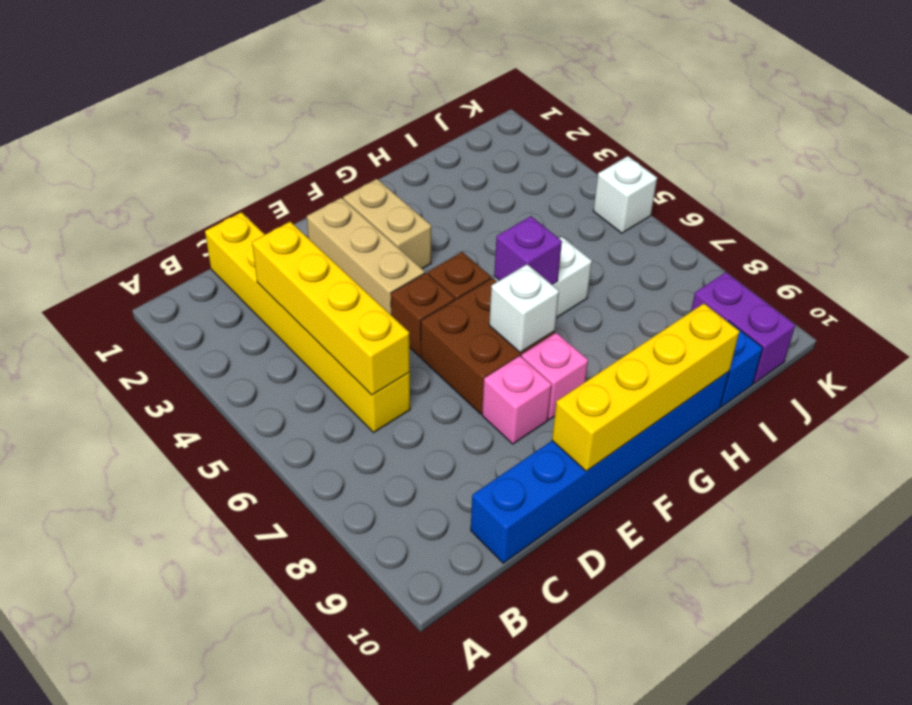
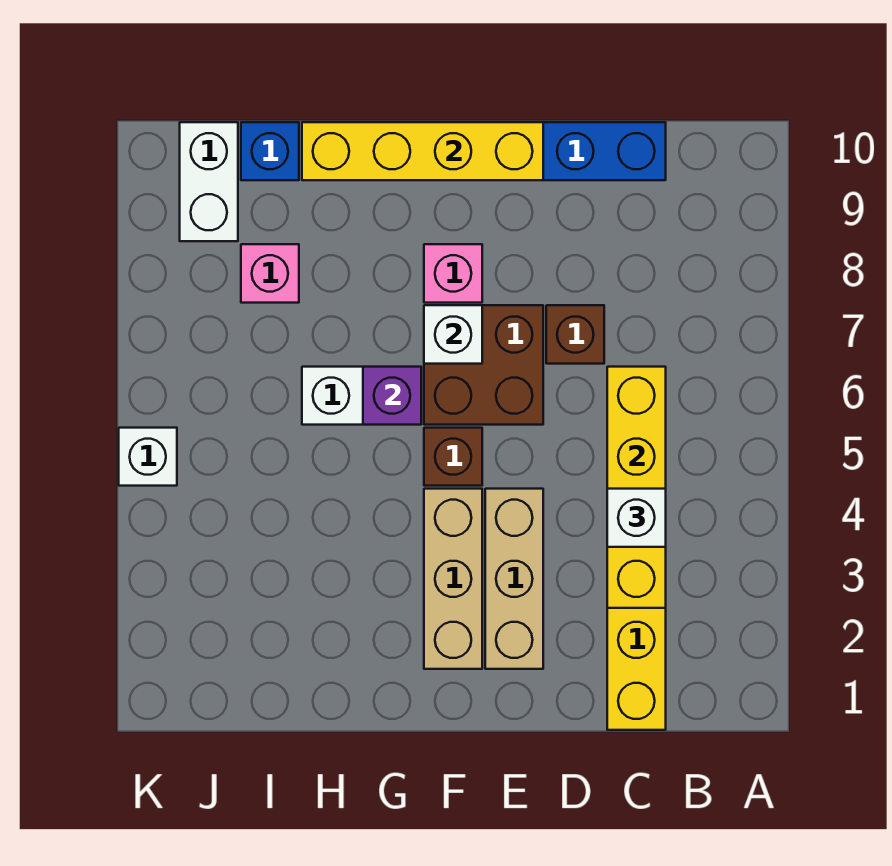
none -> white brick C4 level 3
brown brick E5 level 1 -> brown brick D7 level 1
pink brick E8 level 1 -> pink brick I8 level 1
tan brick F2:F3 level 1 -> tan brick F2:F4 level 1
purple brick J9:J10 level 1 -> white brick J9:J10 level 1

